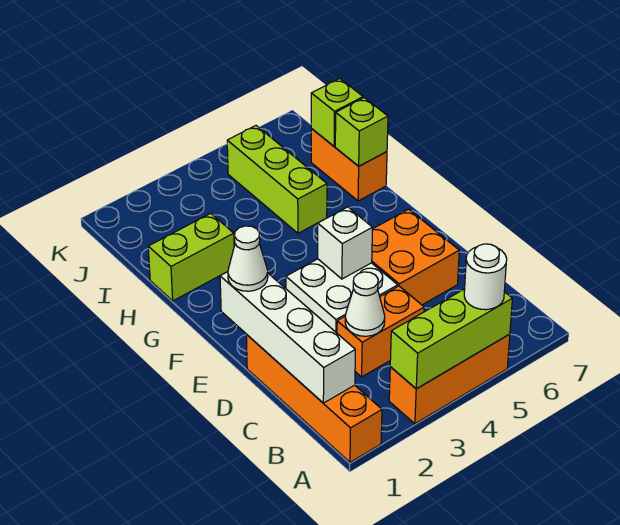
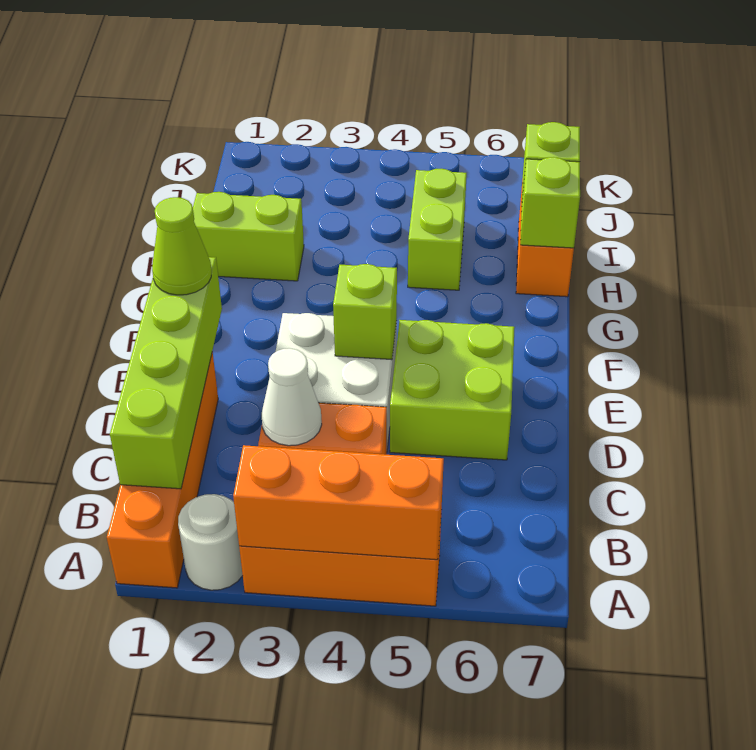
lime brick A3:A5 level 2 -> orange brick A3:A5 level 2
white round brick A5 level 3 -> white round brick A2 level 1
white brick B1:E1 level 2 -> lime brick B1:E1 level 2
orange brick D5:E6 level 1 -> lime brick D5:E6 level 1
white cone E1 level 3 -> lime cone E1 level 3
white brick E4 level 2 -> lime brick E4 level 2
lime brick H5:J5 level 1 -> lime brick H5:I5 level 1

